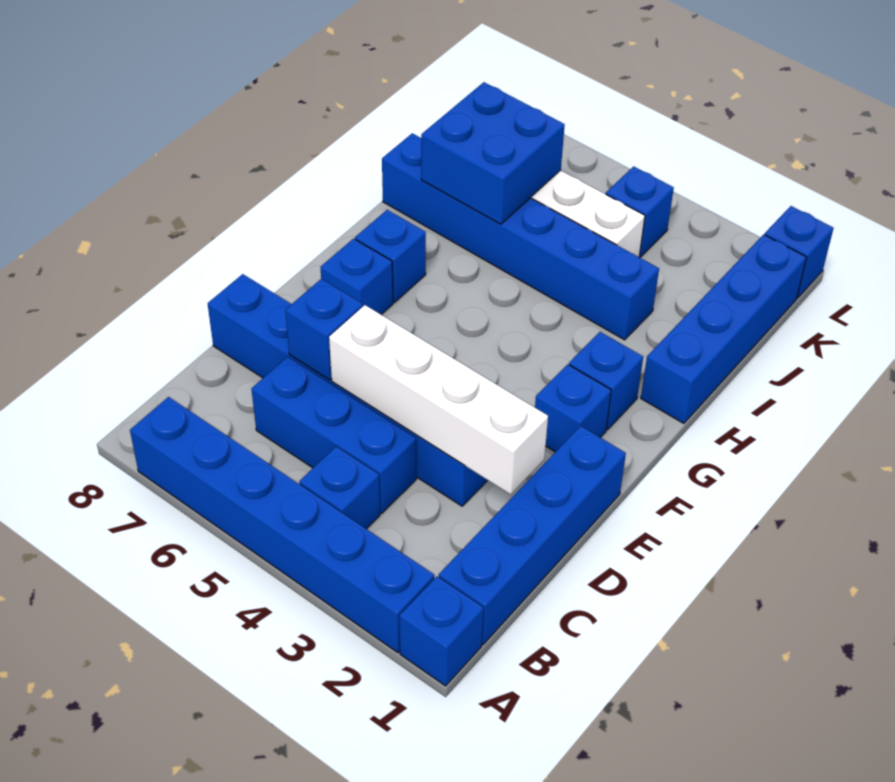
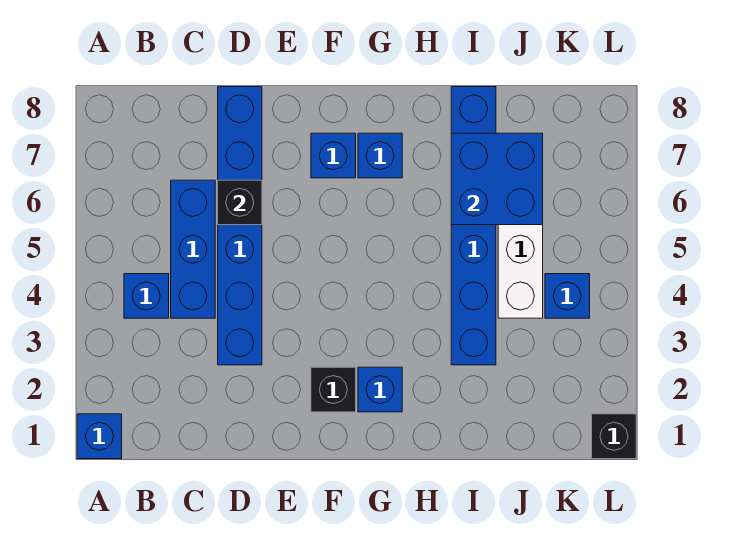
blue brick A2:A7 level 1 -> none
blue brick B1:E1 level 1 -> none
white brick D2:D5 level 2 -> none
blue brick D6 level 2 -> black brick D6 level 2
blue brick F2 level 1 -> black brick F2 level 1
blue brick H1:K1 level 1 -> none
blue brick L1 level 1 -> black brick L1 level 1

